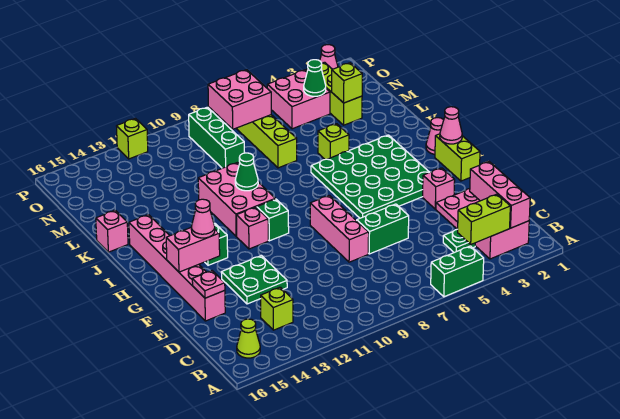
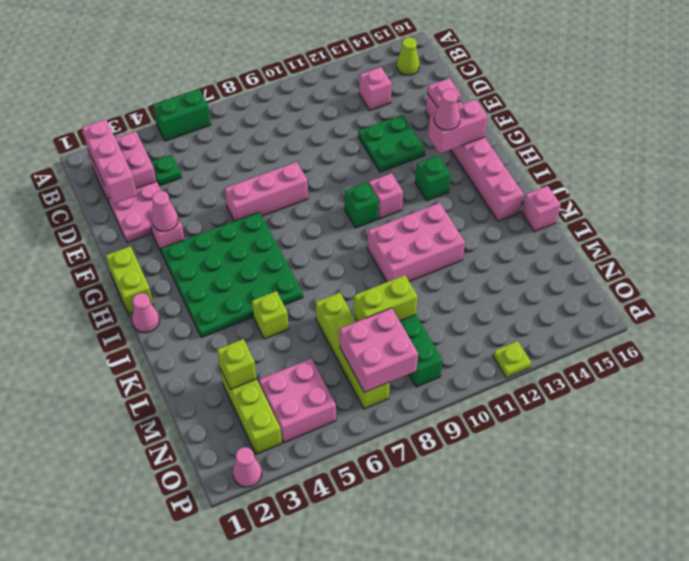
lime brick B3:B4 level 2 -> lime brick M8:M9 level 2
lime brick C13 level 1 -> pink brick C13 level 1
green brick E6:E7 level 1 -> none
pink brick E8:G8 level 1 -> pink brick F6:F8 level 1
pink cone H1 level 2 -> pink cone F3 level 2
pink brick I10:K11 level 1 -> pink brick J10:K12 level 1
green cone J10 level 2 -> none
green cone N4 level 2 -> none
lime brick P12 level 1 -> lime plate P12 level 1

